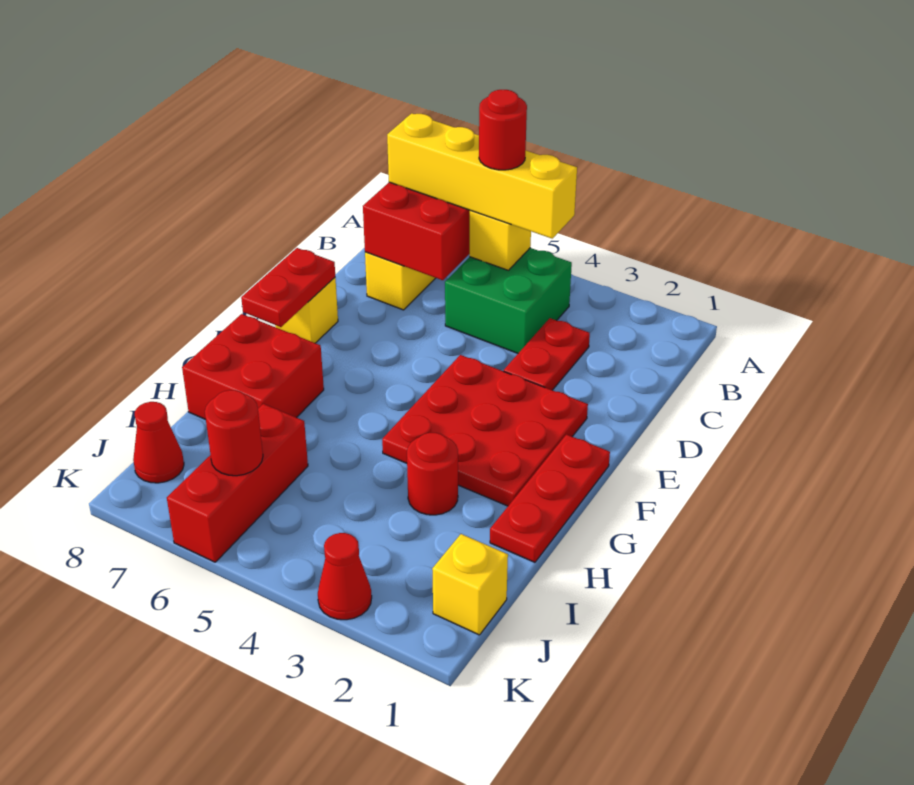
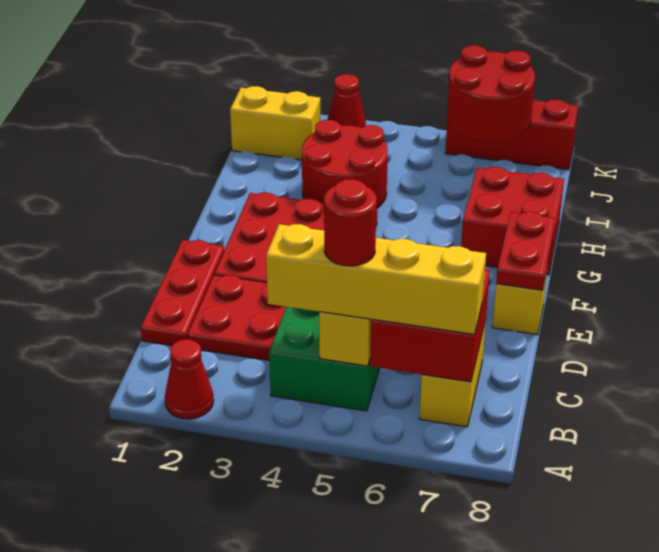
red plate C3:D3 level 1 -> red plate C2:D3 level 1
red plate F1:H1 level 1 -> red plate C1:E1 level 1
red round brick H3 level 1 -> red round brick H3:I4 level 1
red brick I6:K6 level 1 -> red brick K6:K8 level 1
yellow brick J1 level 1 -> yellow brick J1:J2 level 1
red round brick J6 level 2 -> red round brick J6:K7 level 2
red cone J8 level 1 -> red cone A2 level 1

